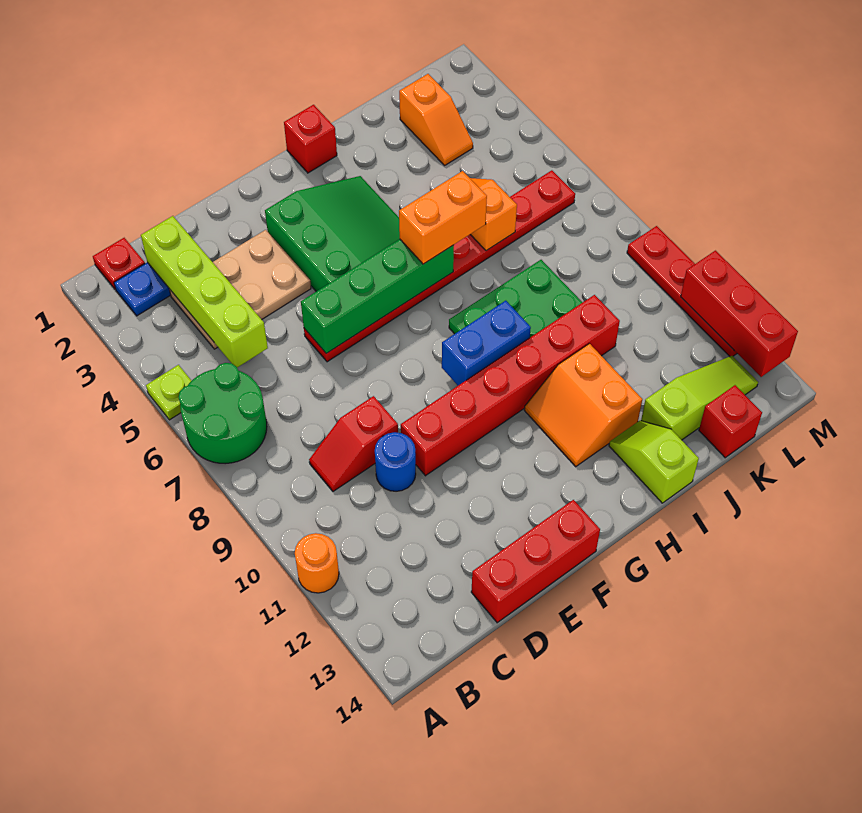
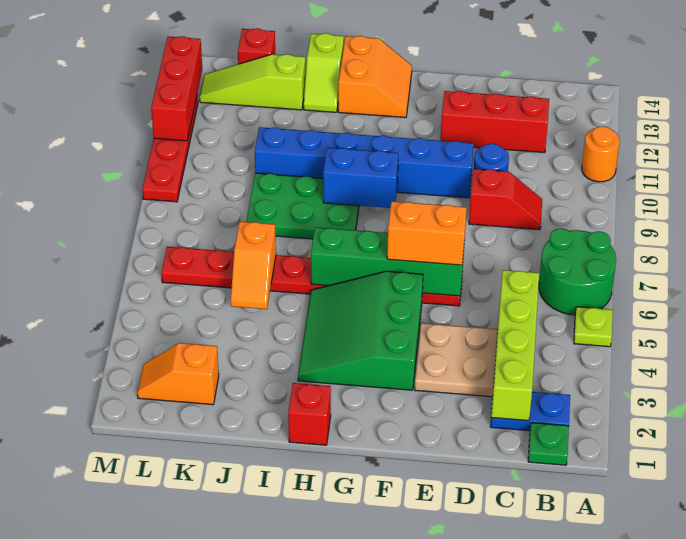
red plate B1 level 1 -> green plate B1 level 1
red brick D14:F14 level 1 -> red brick C12:E12 level 1
red brick E10:J10 level 1 -> blue brick E10:J10 level 1
orange brick H6:I6 level 3 -> orange brick E6:F6 level 3
orange slope H11:I12 level 1 top I -> orange slope G13:H14 level 1 top H
orange slope K2:K3 level 1 top 2 -> orange slope K2:L2 level 1 top K

